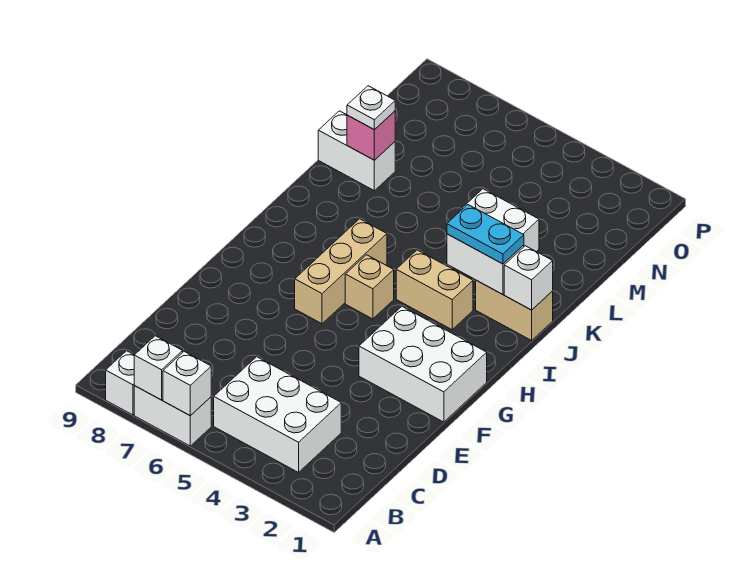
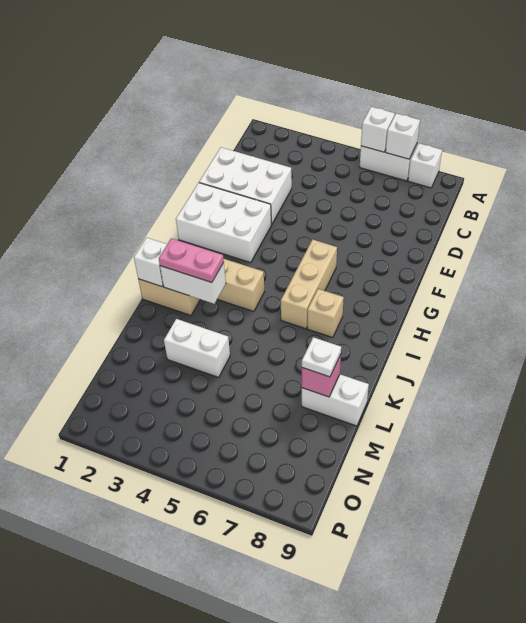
white brick B3:C5 level 1 -> white brick D1:E3 level 1
tan brick H5 level 1 -> tan brick I7 level 1
cyan plate J2:J3 level 3 -> pink plate J2:J3 level 3

